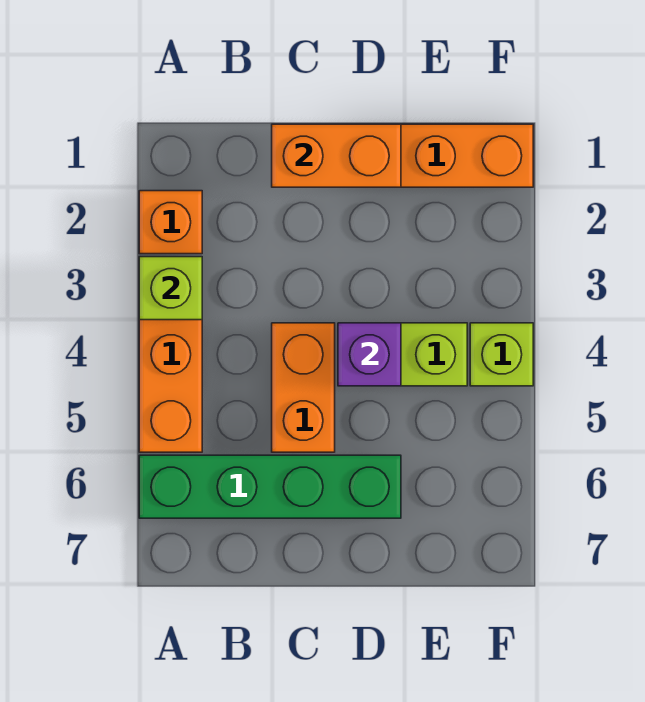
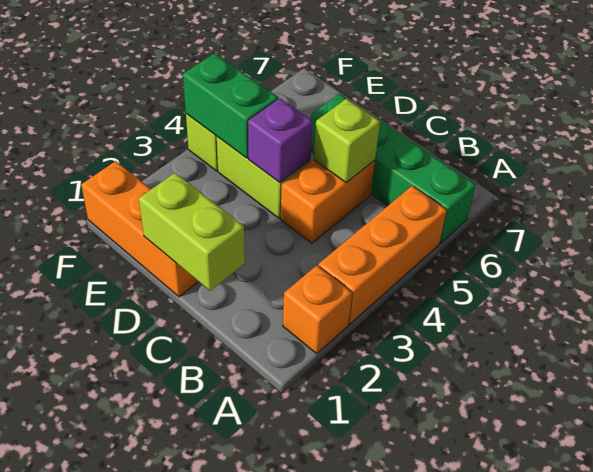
lime brick A3 level 2 -> lime brick C5 level 2
orange brick C1:D1 level 2 -> lime brick C1:D1 level 2
none -> green brick E4:F4 level 2

